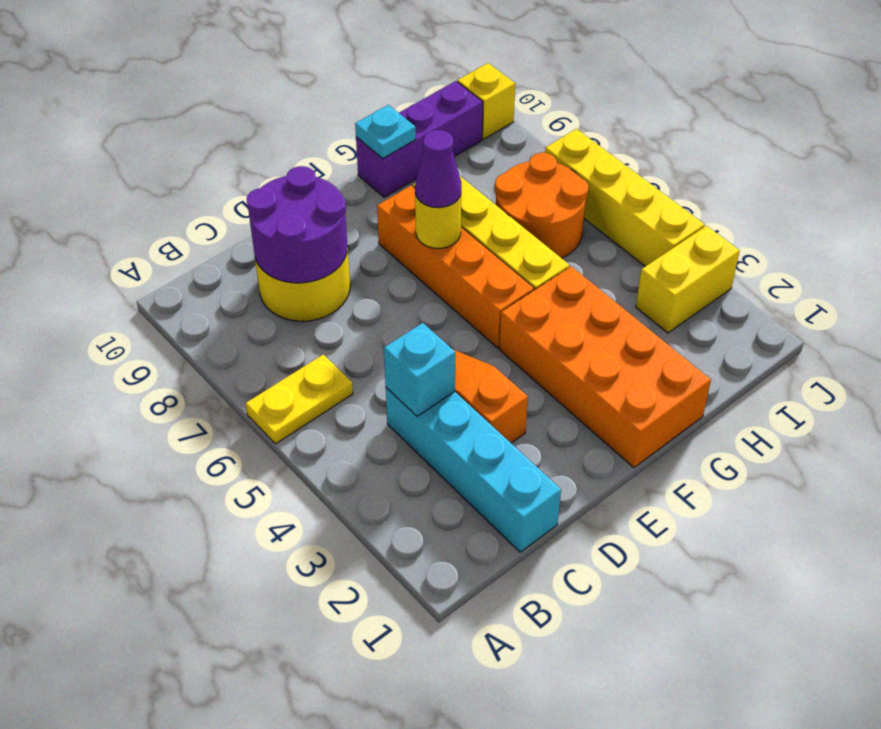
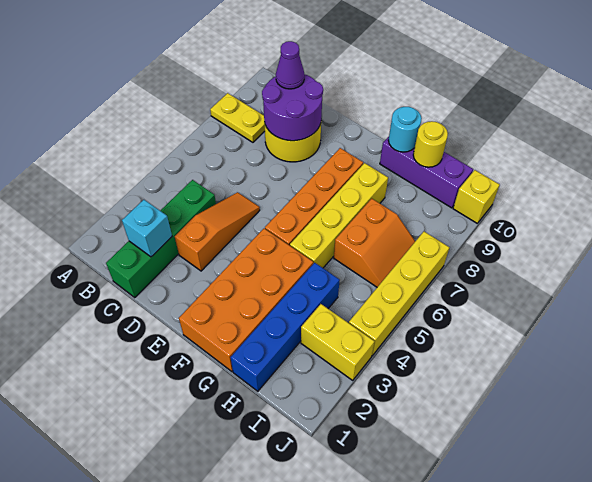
yellow plate A6:B6 level 1 -> yellow plate A8:B8 level 1
cyan brick C1:C4 level 1 -> green brick C1:C4 level 1
cyan brick C4 level 2 -> cyan brick C2 level 2
yellow round brick F7 level 2 -> yellow round brick H10 level 2
purple cone F7 level 3 -> purple cone C9 level 3
cyan plate G10 level 2 -> cyan round brick G10 level 2
none -> blue brick H1:H4 level 1
orange round brick H6:I7 level 1 -> orange slope H6:I7 level 1 top H

